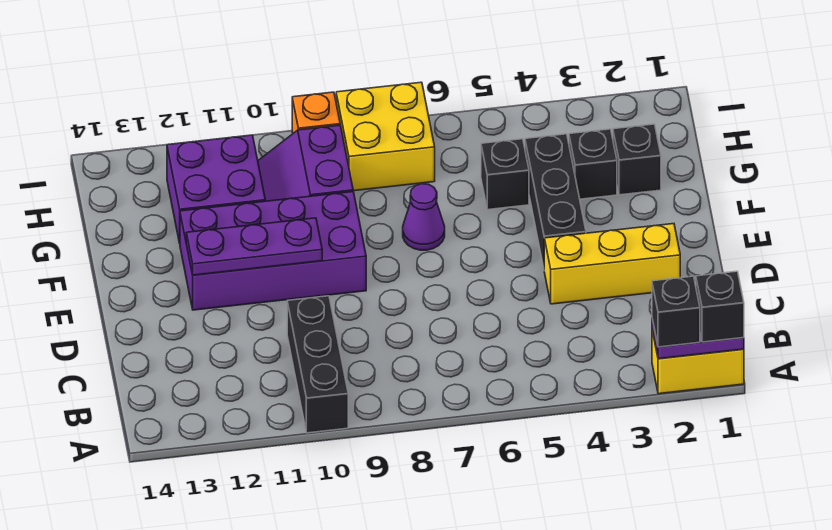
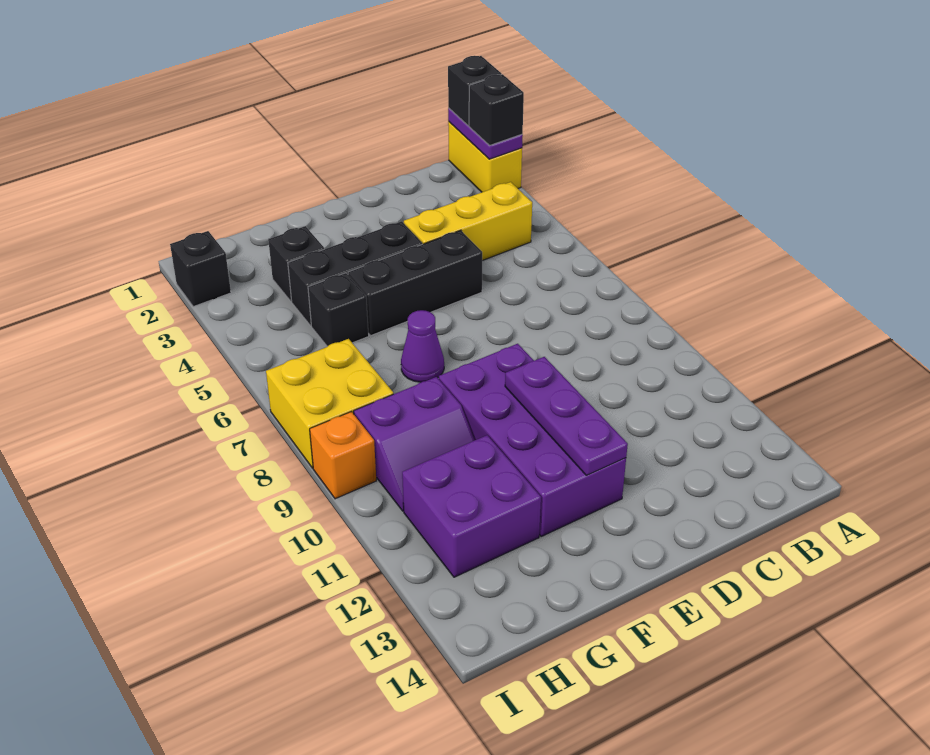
black brick A10:C10 level 1 -> black brick D5:F5 level 1
yellow brick D2:D4 level 1 -> yellow brick B4:D4 level 1
black brick G2 level 1 -> black brick I2 level 1

